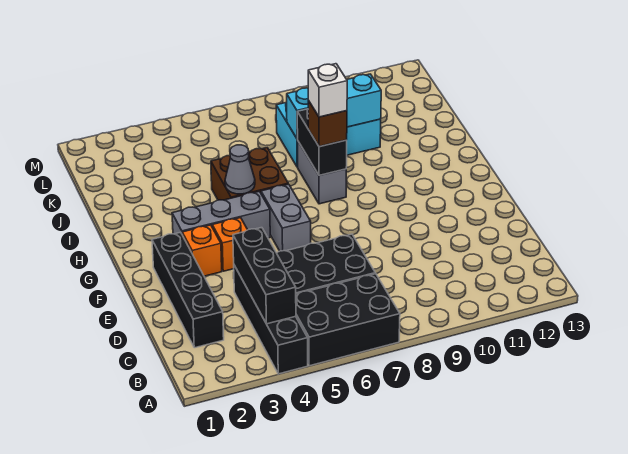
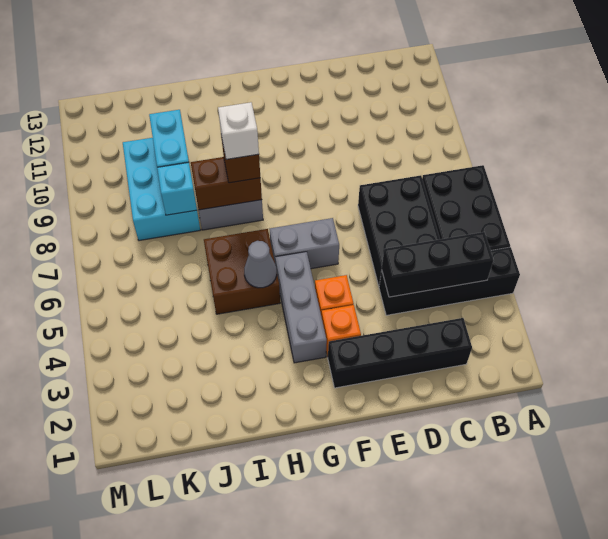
black brick H8:I8 level 2 -> brown brick H8:I8 level 2

